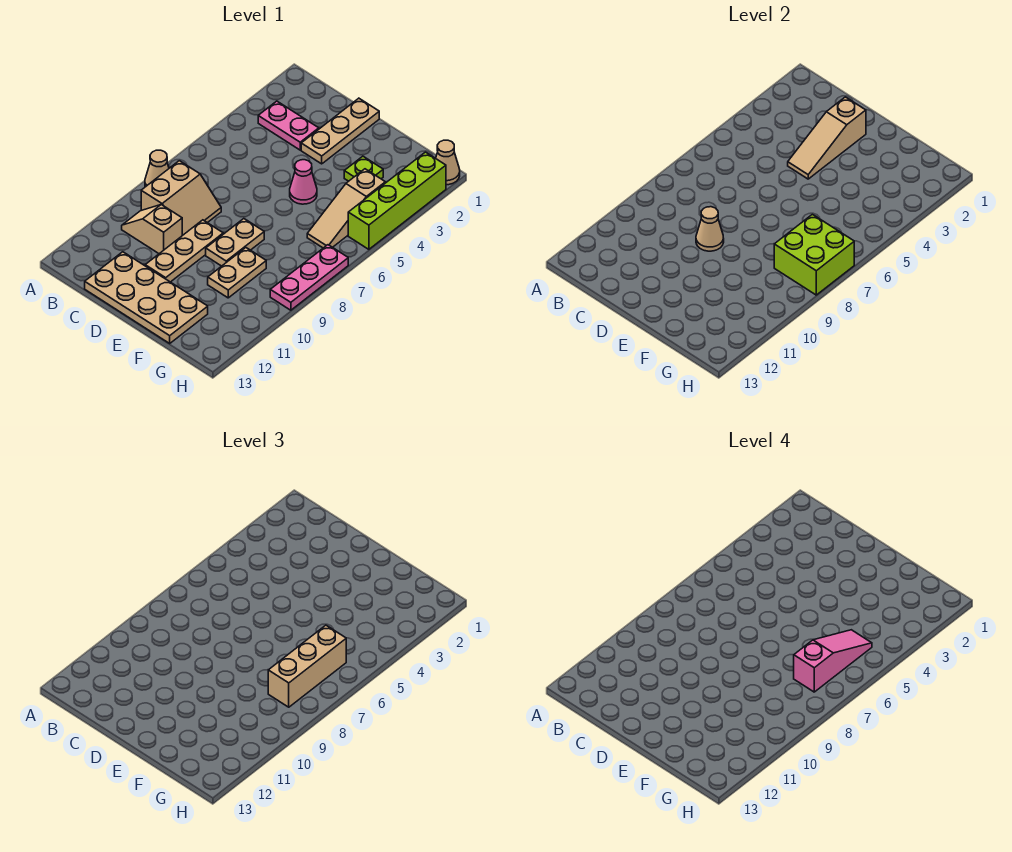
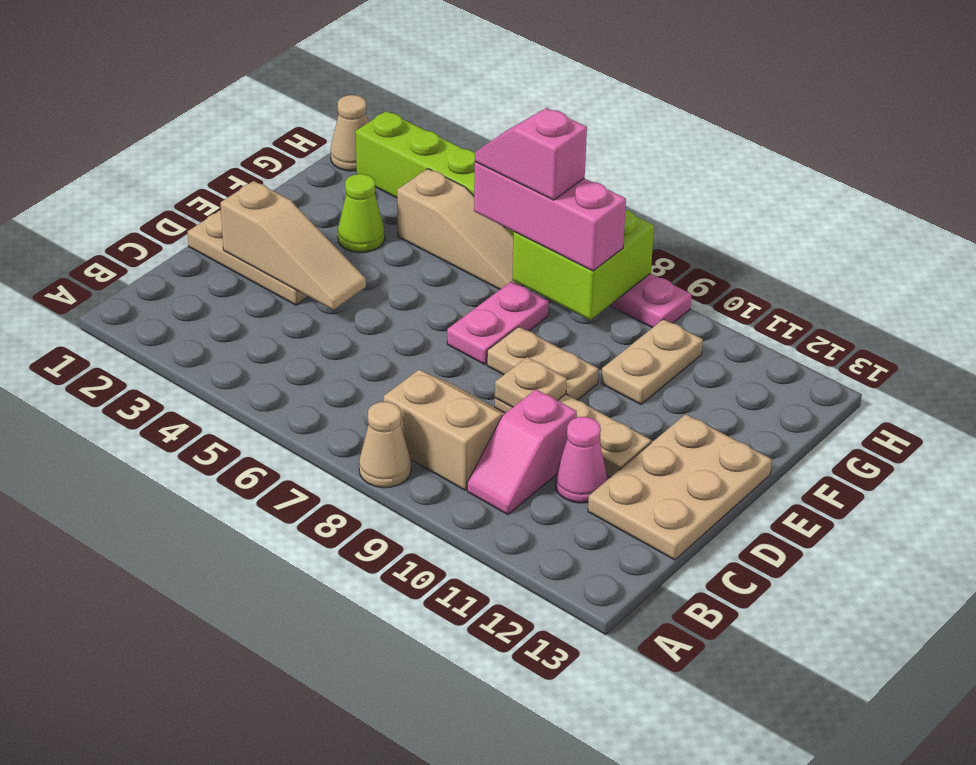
pink plate B3:C3 level 1 -> pink plate E7:F7 level 1
tan slope B10:C10 level 1 top C -> pink slope B10:C10 level 1 top C
tan plate C12:F13 level 1 -> tan plate C12:E13 level 1
tan cone D9 level 2 -> tan plate D9 level 2
pink cone E5 level 1 -> pink cone C11 level 1
lime plate F3 level 1 -> lime cone F3 level 1
tan plate F9:F10 level 1 -> tan plate F10:G10 level 1
pink slope G5:G7 level 4 top 7 -> pink slope G6:G7 level 4 top 7
tan brick G6:G8 level 3 -> pink brick G6:G8 level 3

